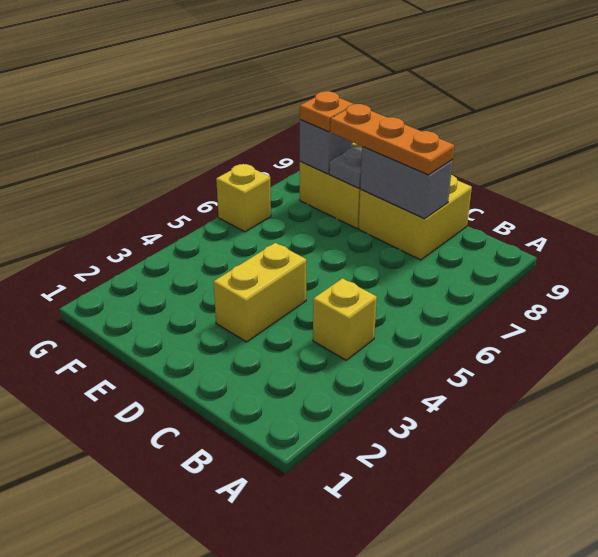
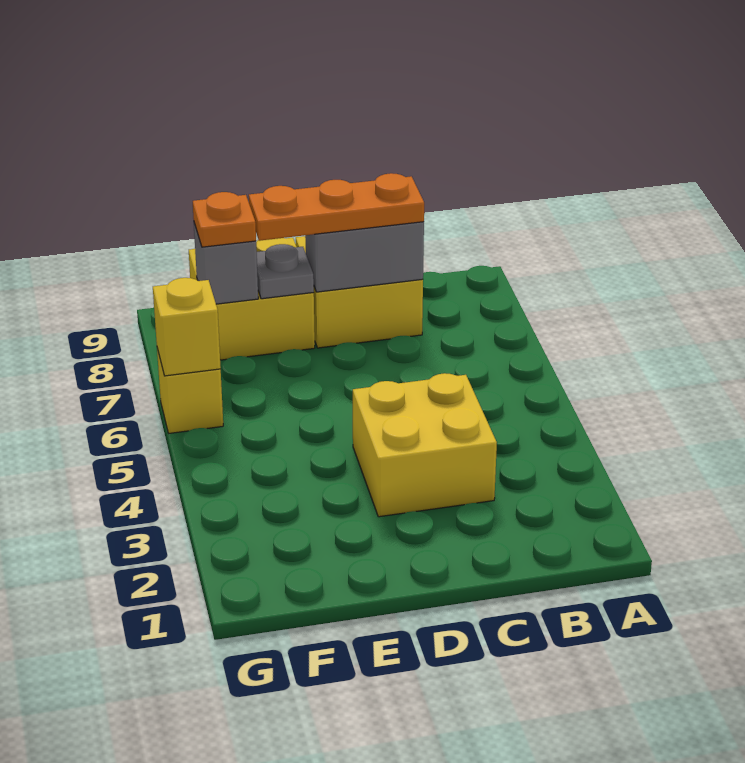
yellow brick B4 level 1 -> yellow brick G6 level 2
yellow brick D3:D4 level 1 -> yellow brick C3:D4 level 1

